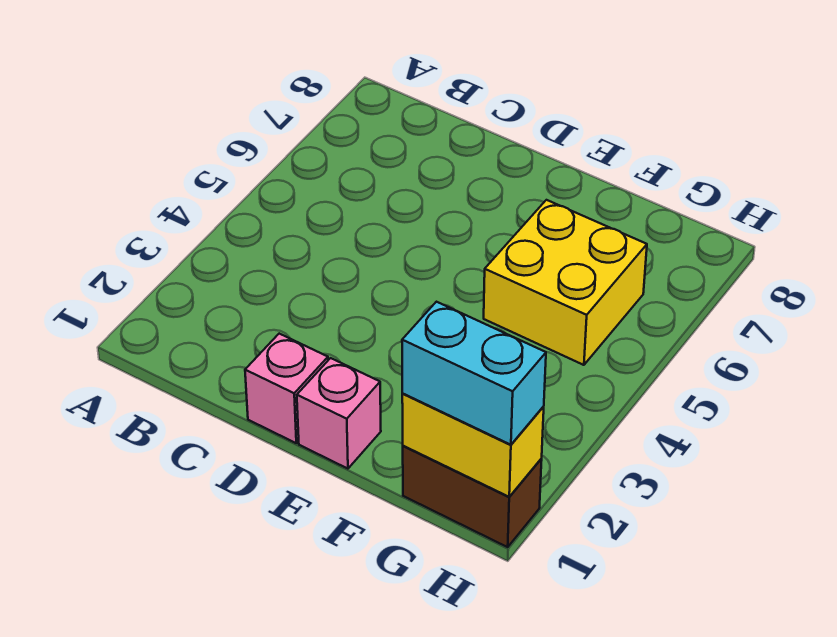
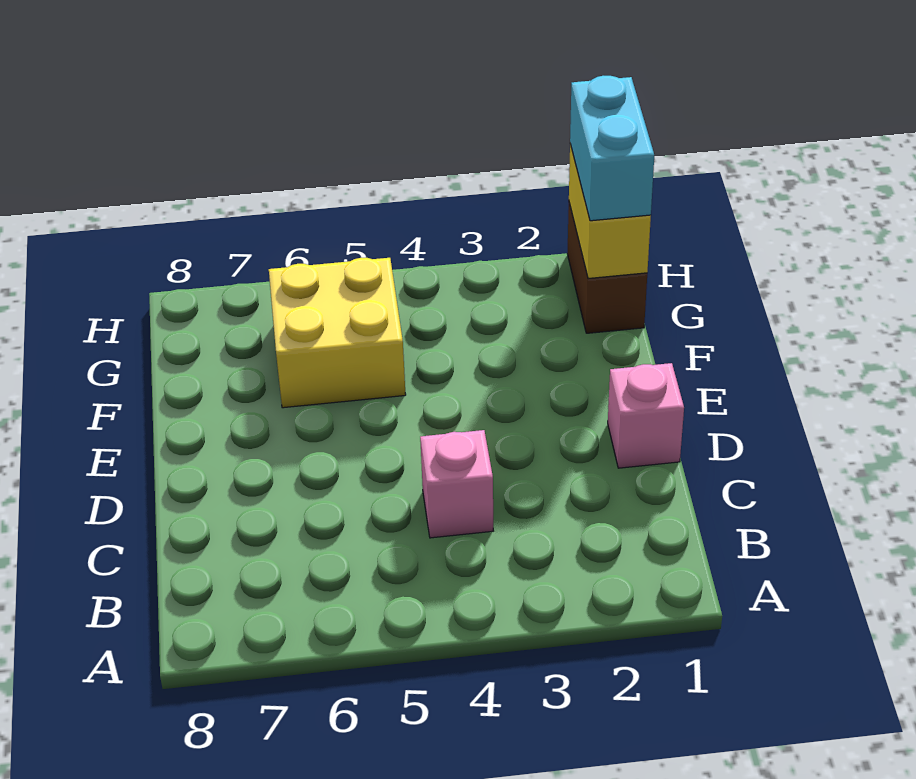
pink brick E1 level 1 -> pink brick C4 level 1

